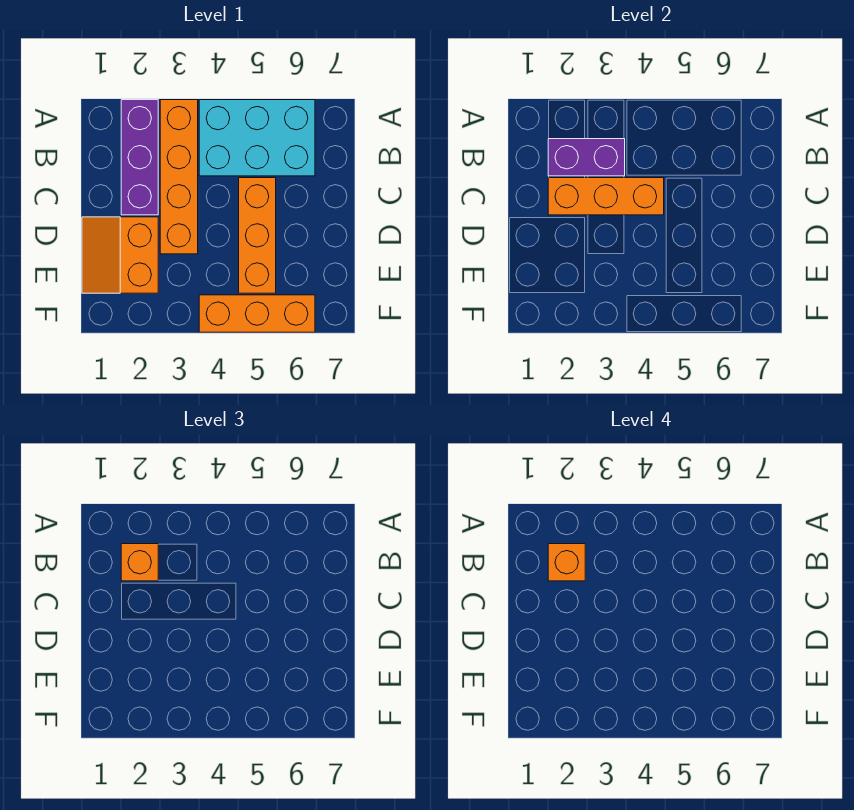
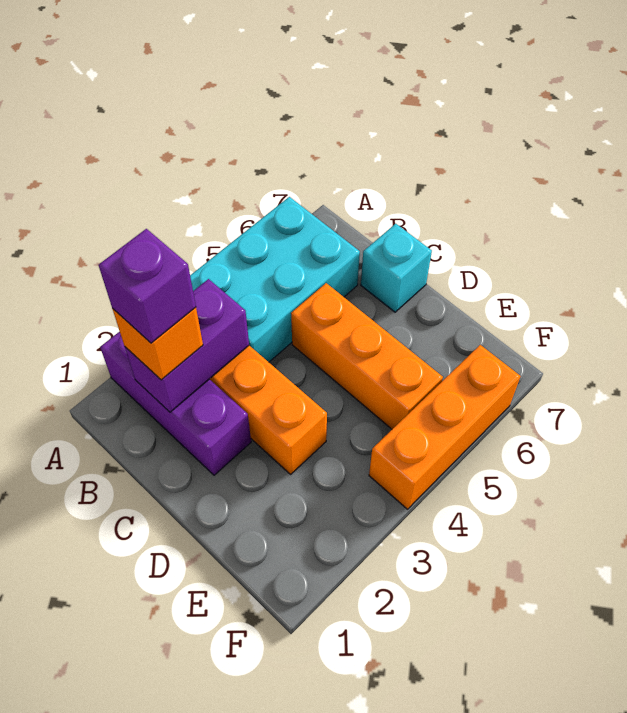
orange brick B2 level 4 -> purple brick B2 level 4
orange brick C2:C4 level 2 -> none
none -> cyan brick C7 level 1
orange slope D1:E2 level 1 top 2 -> none

